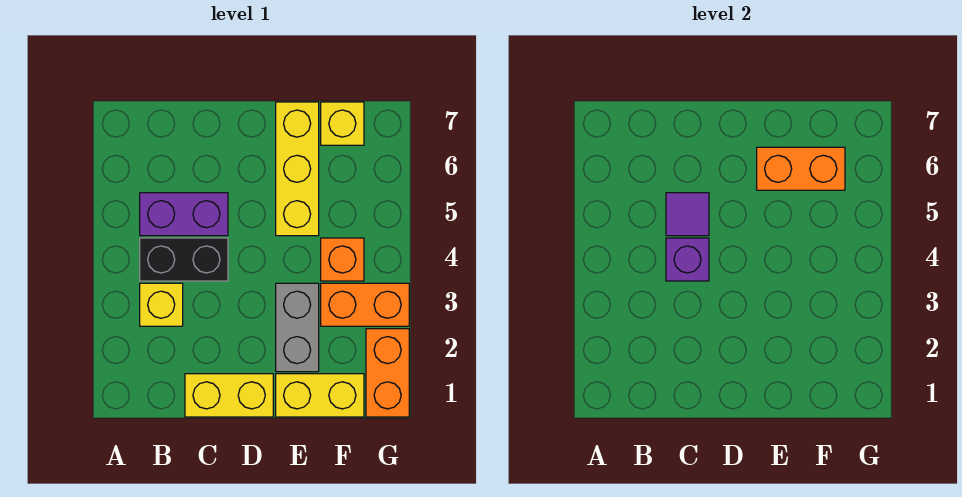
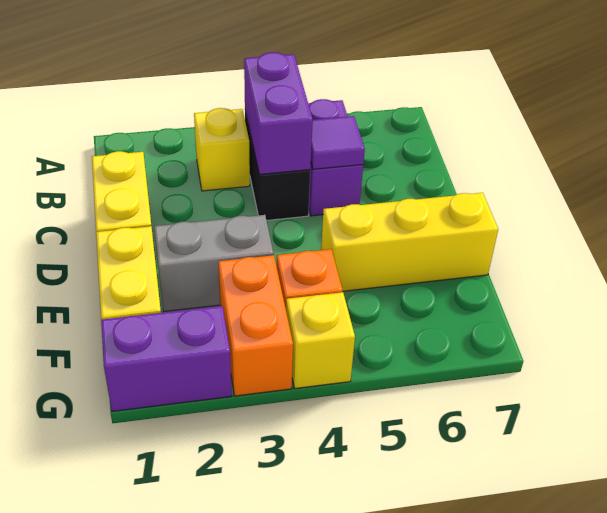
purple brick C4 level 2 -> purple brick B4:C4 level 2
orange brick E6:F6 level 2 -> none
yellow brick F7 level 1 -> yellow brick G4 level 1
orange brick G1:G2 level 1 -> purple brick G1:G2 level 1

